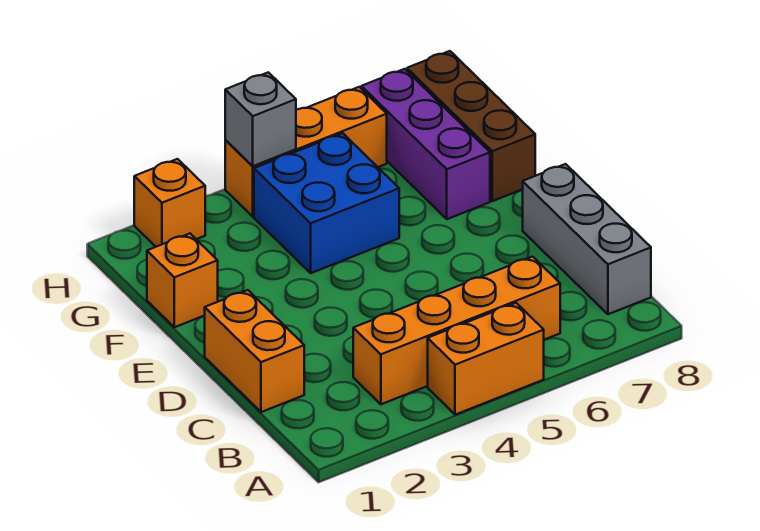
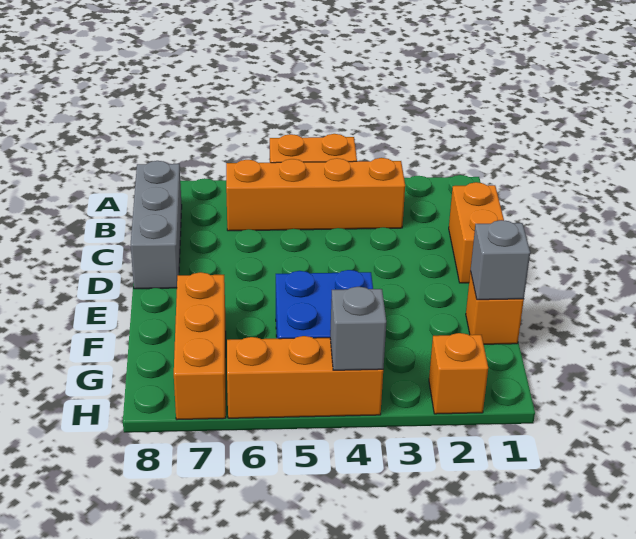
none -> grey brick F1 level 2
purple brick F7:H7 level 1 -> orange brick F7:H7 level 1
brown brick F8:H8 level 1 -> none

